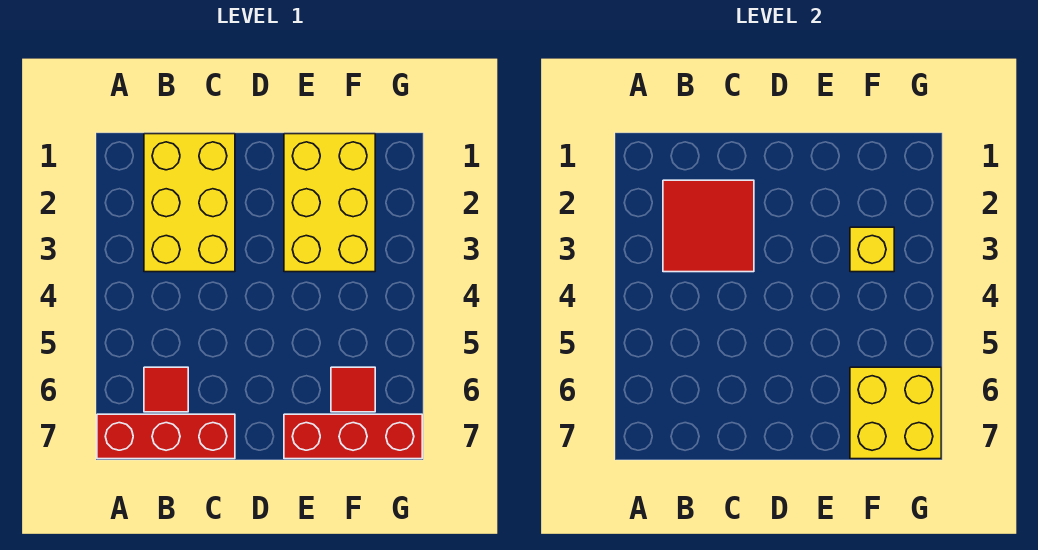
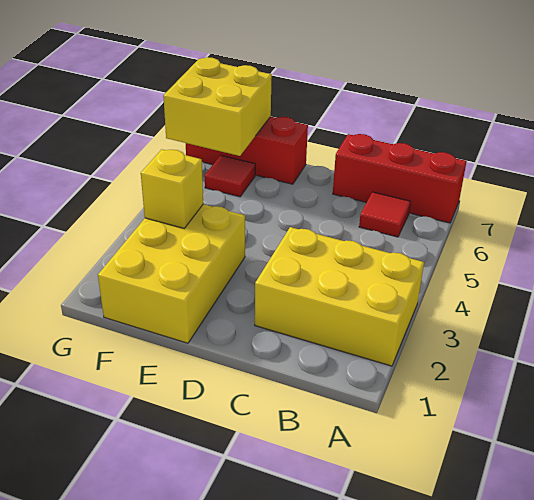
yellow brick B1:C3 level 1 -> yellow brick A2:C3 level 1
red tile B2:C3 level 2 -> none

